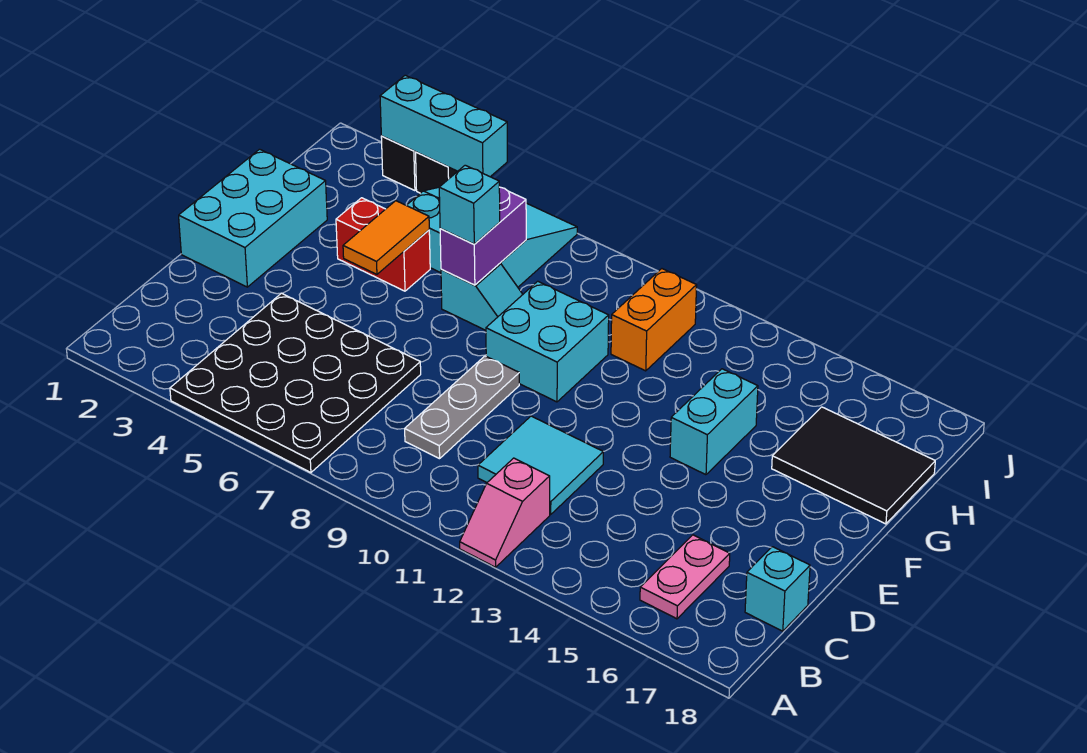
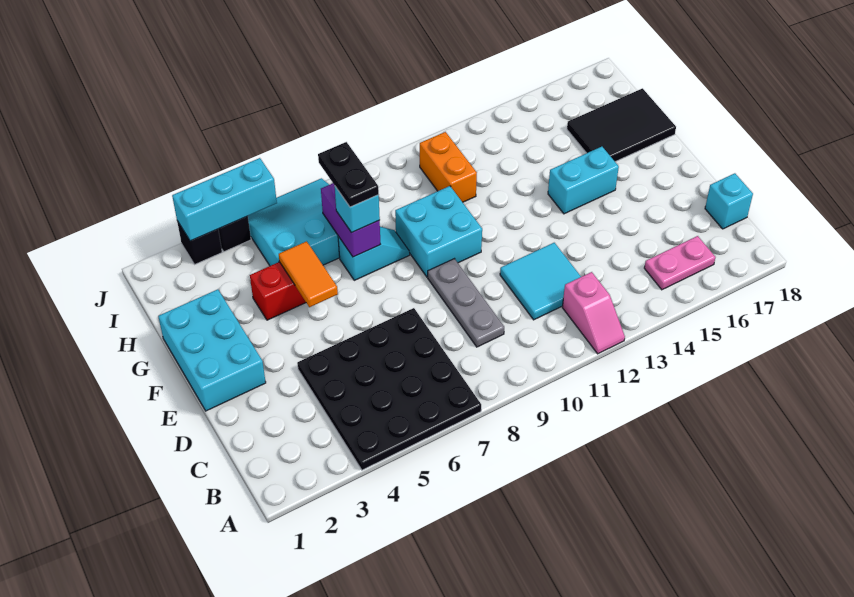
pink plate B16:C16 level 1 -> pink plate B15:B16 level 1
cyan brick F14:G14 level 1 -> cyan brick F14:F15 level 1
none -> black plate G7:H7 level 4

